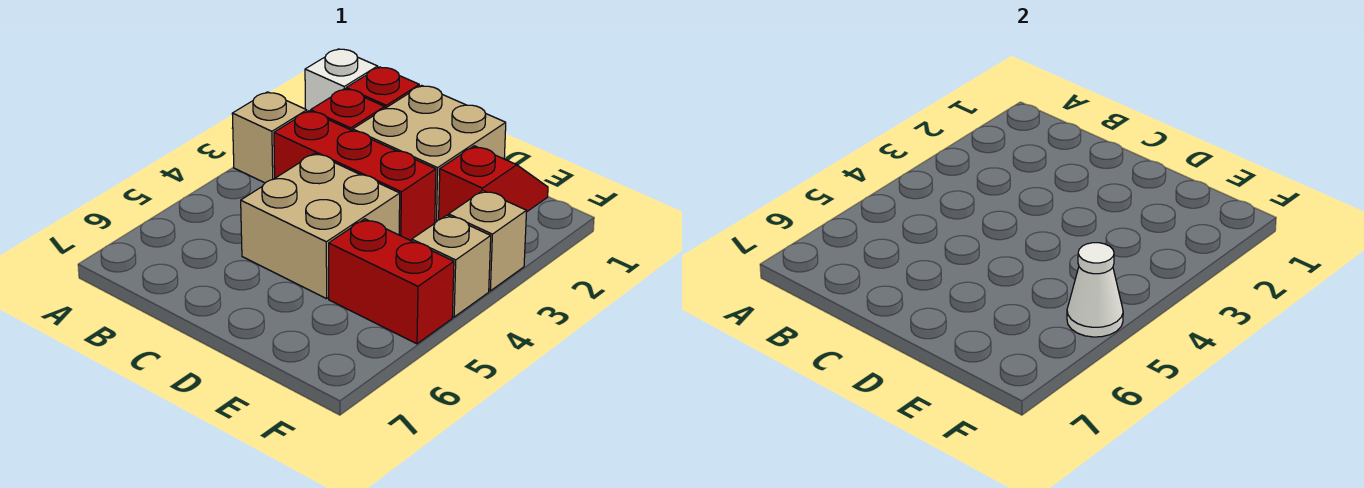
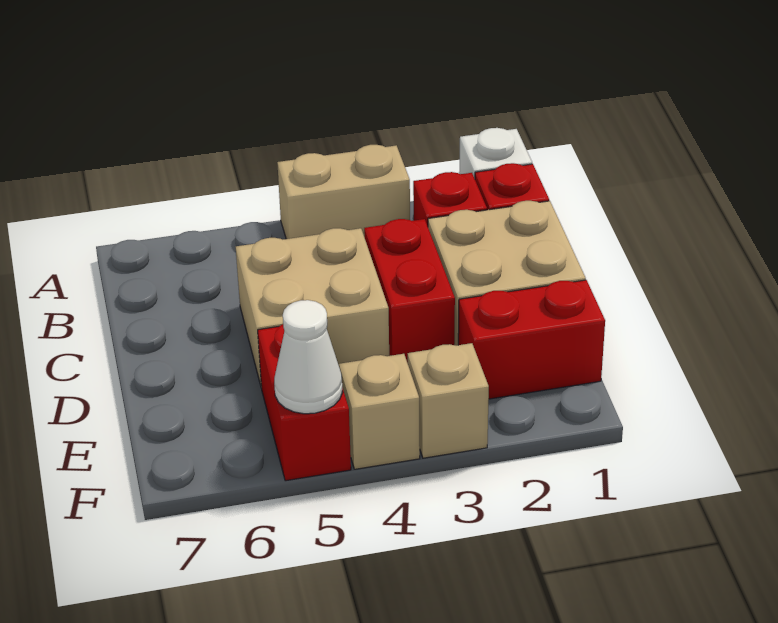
tan brick A3 level 1 -> tan brick A3:A4 level 1
red brick B3:D3 level 1 -> red brick C3:D3 level 1
red slope E1:E2 level 1 top 2 -> red brick E1:E2 level 1

